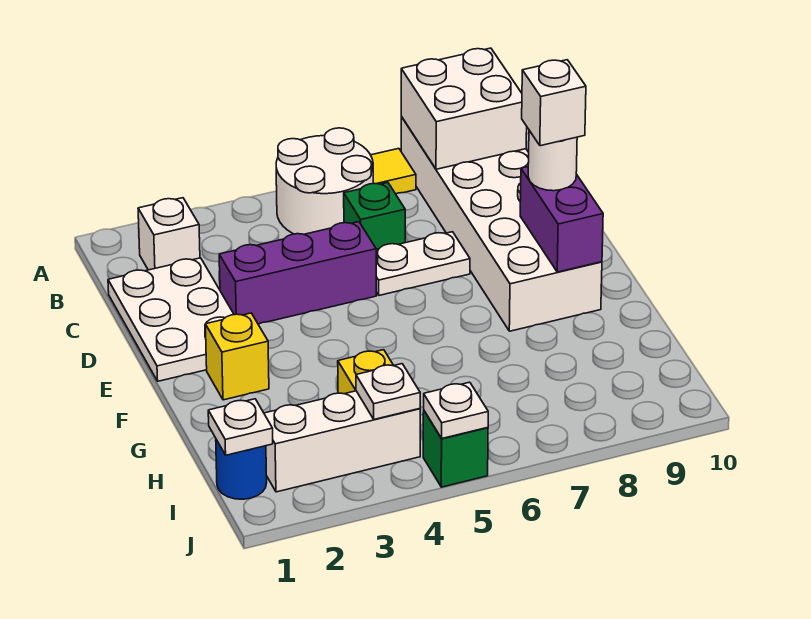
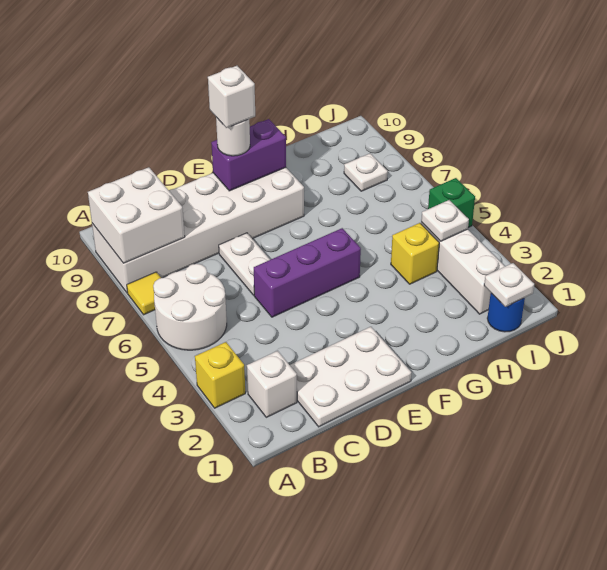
green brick C6 level 1 -> none
purple brick D3:D5 level 1 -> purple brick D5:F5 level 1
yellow brick F2 level 1 -> yellow brick A3 level 1
white plate J5 level 2 -> white plate I8 level 1

